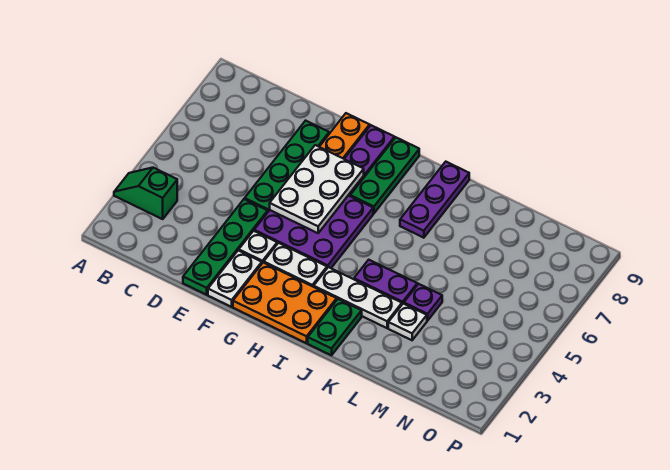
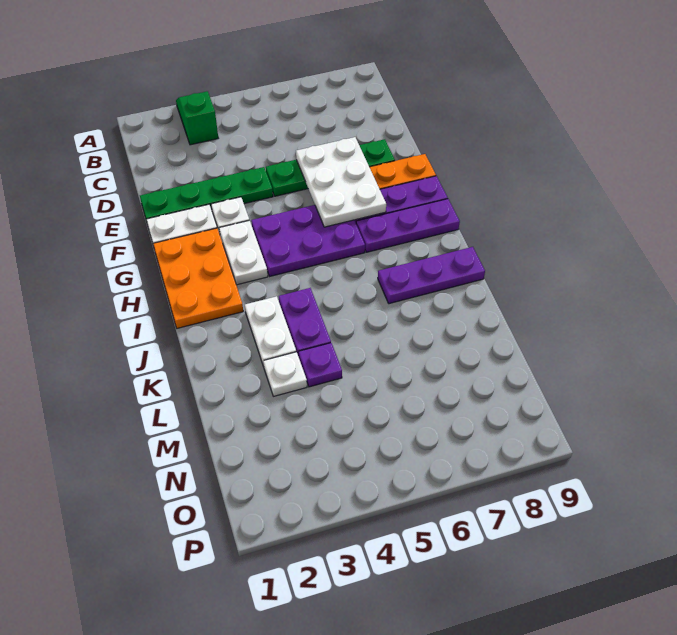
purple plate F4:H6 level 1 -> purple plate G4:H6 level 1
white plate F5:G7 level 2 -> white plate E6:G7 level 2
green plate H7:H9 level 1 -> purple plate H7:H9 level 1
white plate I3:K3 level 1 -> white plate J3:K3 level 1
green plate J1:J2 level 1 -> none

